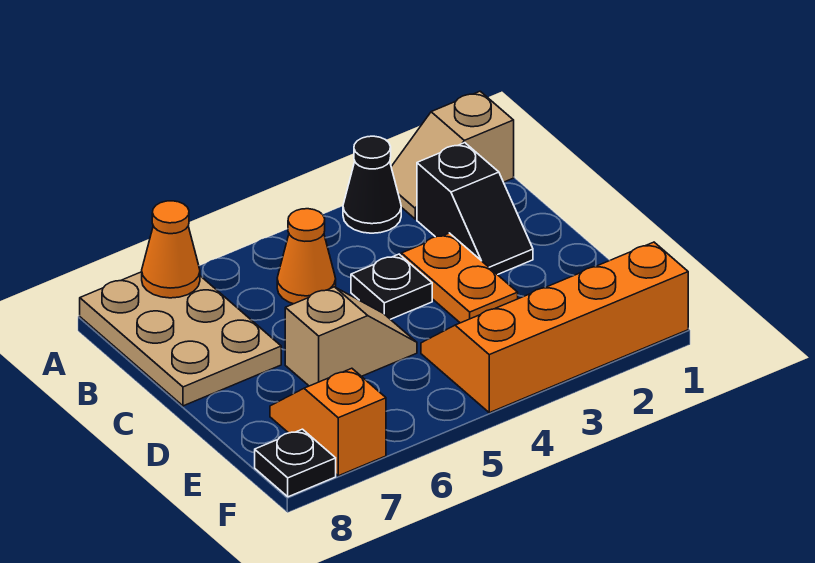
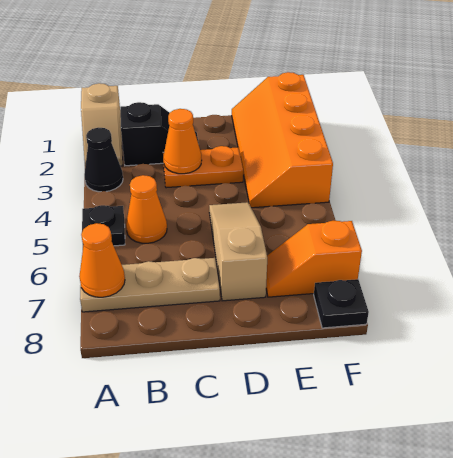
tan plate A7:C8 level 1 -> tan plate A7:C7 level 1
none -> orange cone C3 level 2
black plate C4 level 1 -> black plate A5 level 1
tan slope D5:D6 level 1 top 6 -> tan slope D5:D7 level 1 top 7

